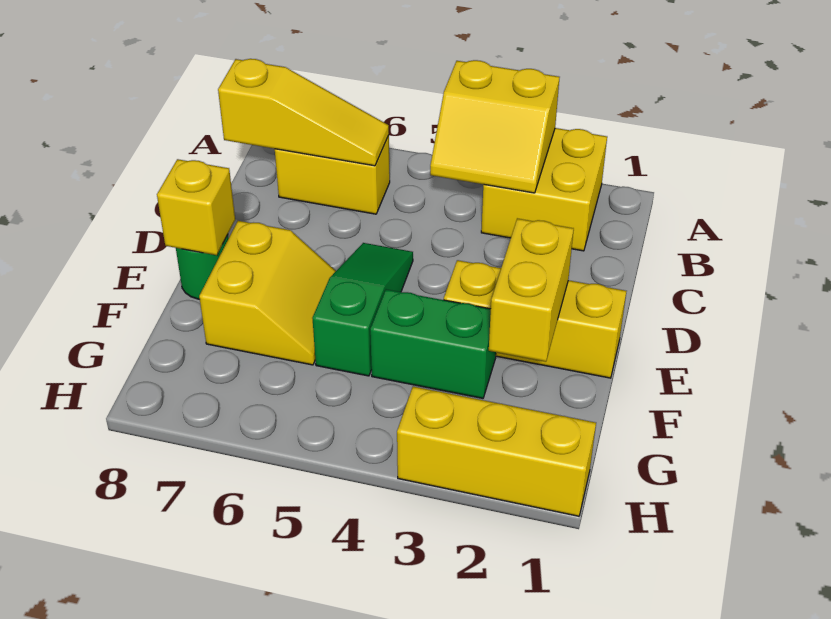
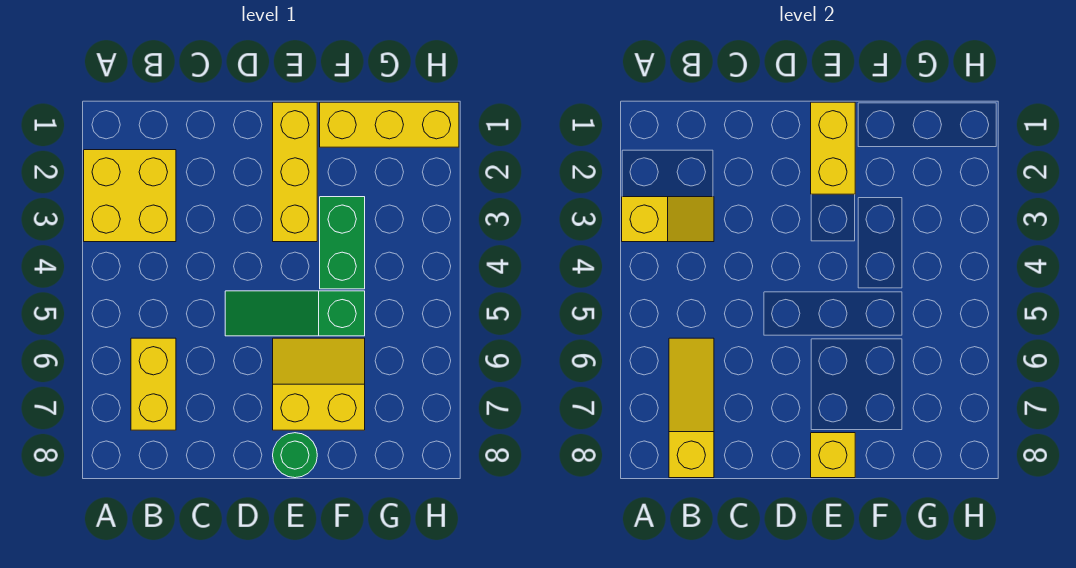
yellow slope A3:B4 level 2 top A -> yellow slope A3:B3 level 2 top A
yellow brick E2:F2 level 2 -> yellow brick E1:E2 level 2
yellow brick H1:H3 level 1 -> yellow brick F1:H1 level 1

